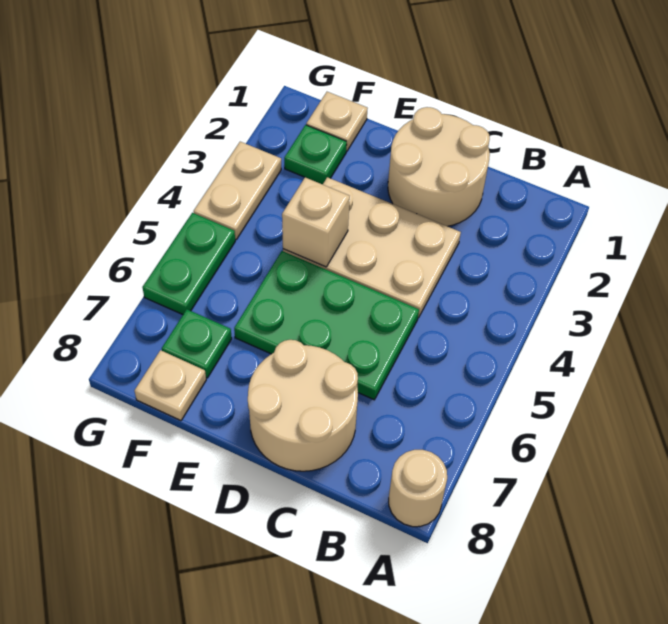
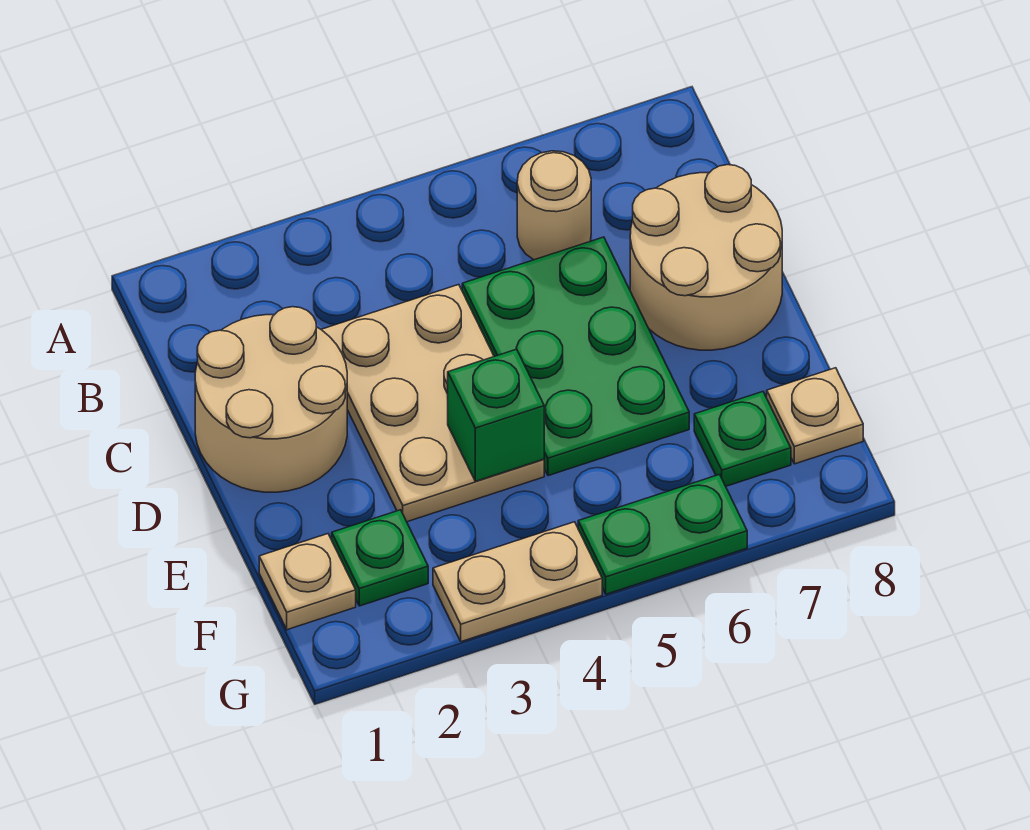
tan round brick A8 level 1 -> tan round brick B6 level 1
tan brick E4 level 2 -> green brick E4 level 2

